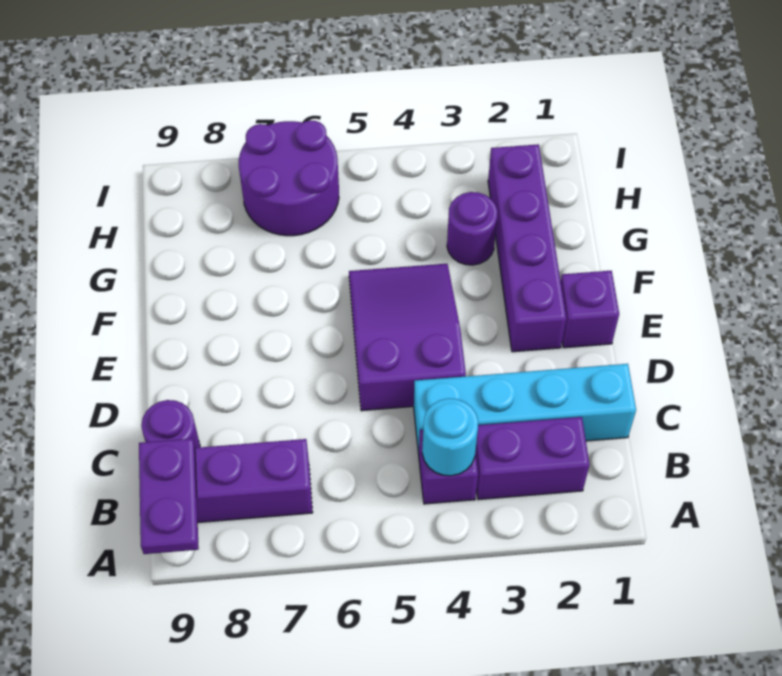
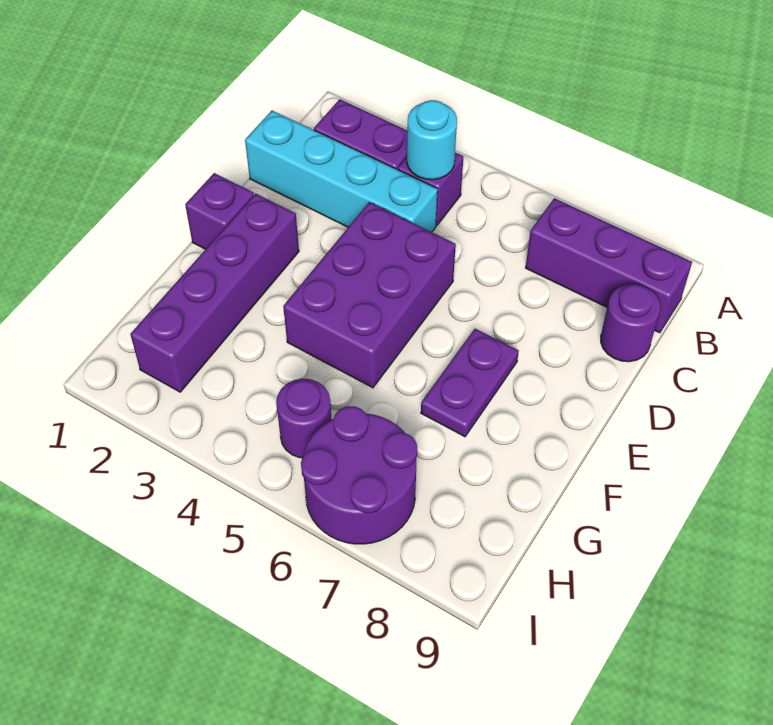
purple plate A9:B9 level 2 -> purple plate E7:F7 level 1
purple slope D4:F5 level 1 top D -> purple brick D4:F5 level 1
purple round brick G3 level 1 -> purple round brick H5 level 1

